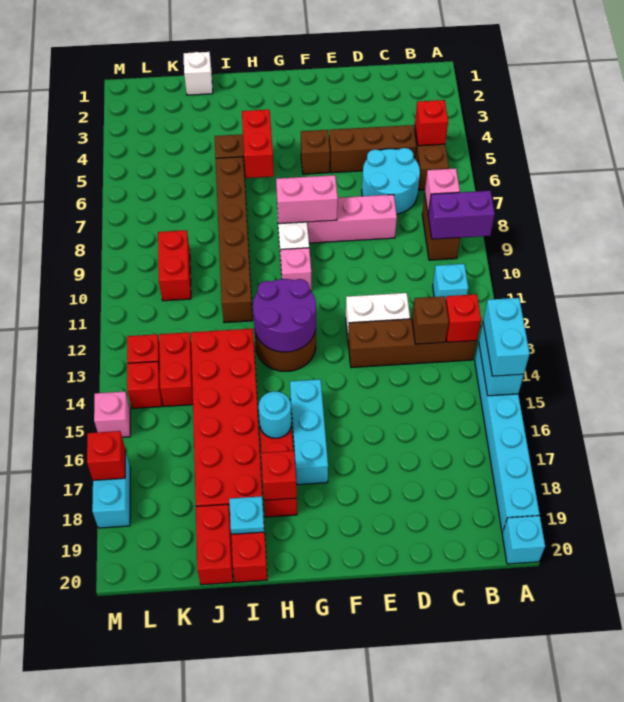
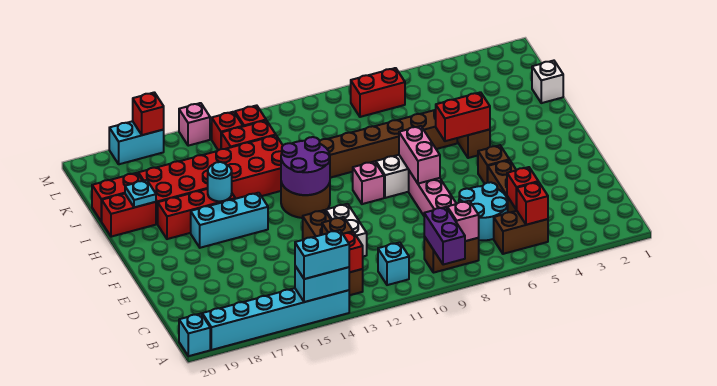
red brick H18 level 2 -> red brick C5 level 2
red brick K9:K10 level 1 -> red brick L7:L8 level 1

